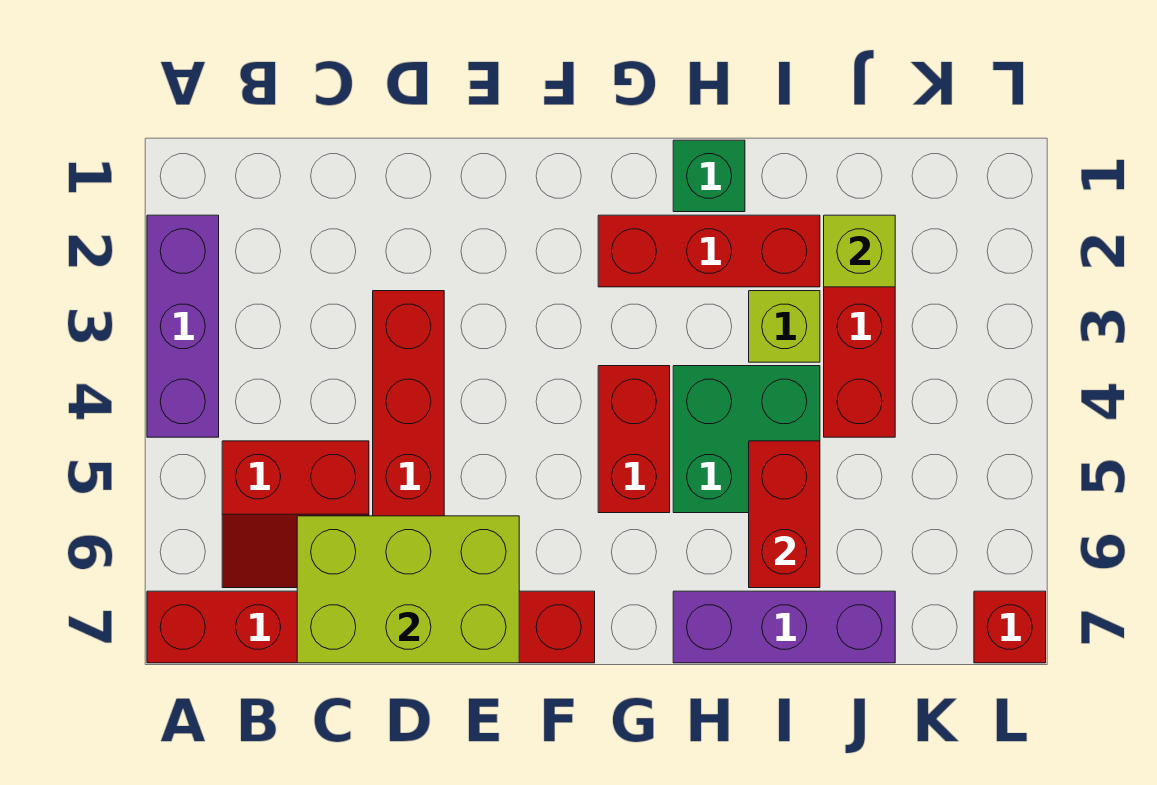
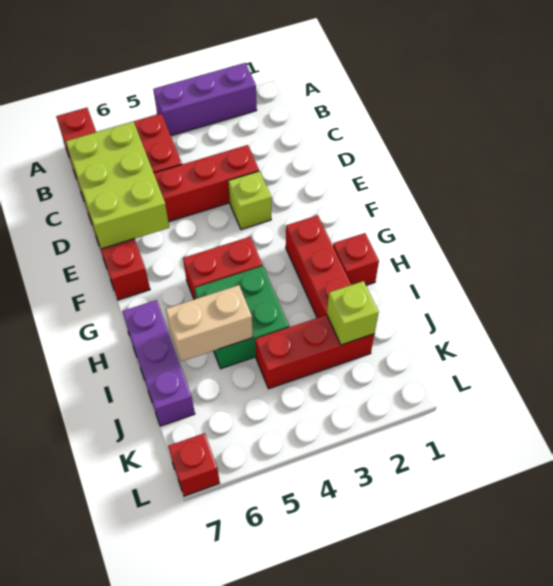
green brick H1 level 1 -> red brick H1 level 1
lime brick I3 level 1 -> lime brick E3 level 1
red brick I5:I6 level 2 -> tan brick I5:I6 level 2

